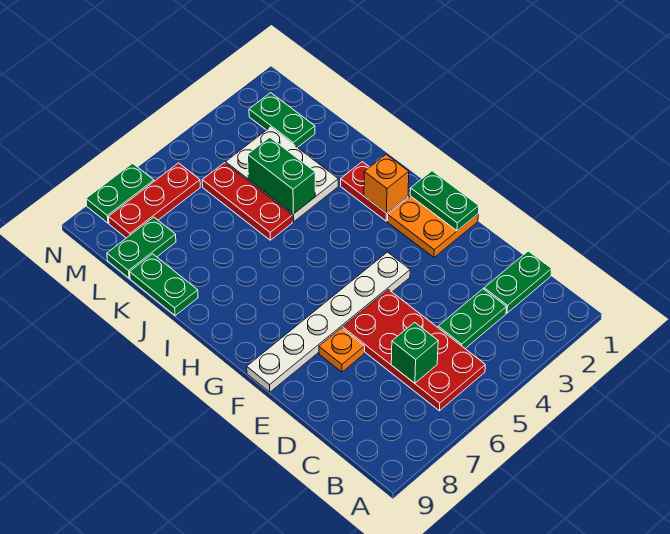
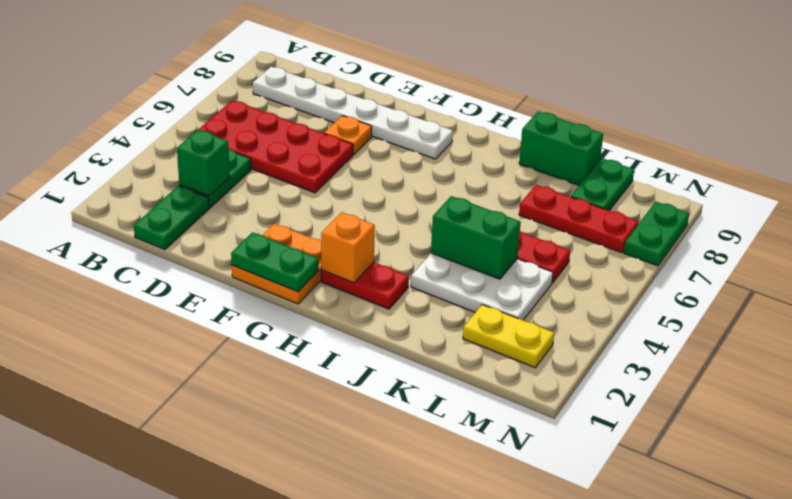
green brick C6 level 2 -> green brick C3 level 2
white plate F4:F9 level 1 -> white plate B8:G8 level 1
green plate J9:K9 level 1 -> green brick J9:K9 level 1
green plate L2:M2 level 1 -> yellow plate L2:M2 level 1
red plate M6:M8 level 1 -> red plate K7:M7 level 1

